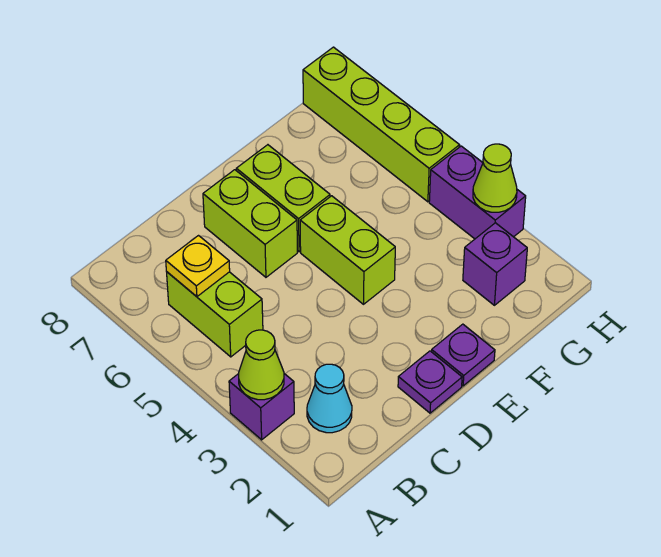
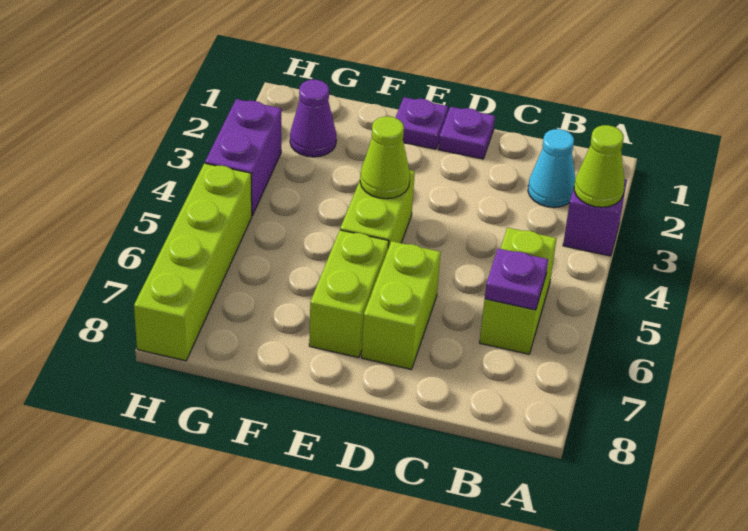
yellow plate B6 level 2 -> purple plate B6 level 2
purple brick G2 level 1 -> purple cone G2 level 1
lime cone H3 level 2 -> lime cone E4 level 2

